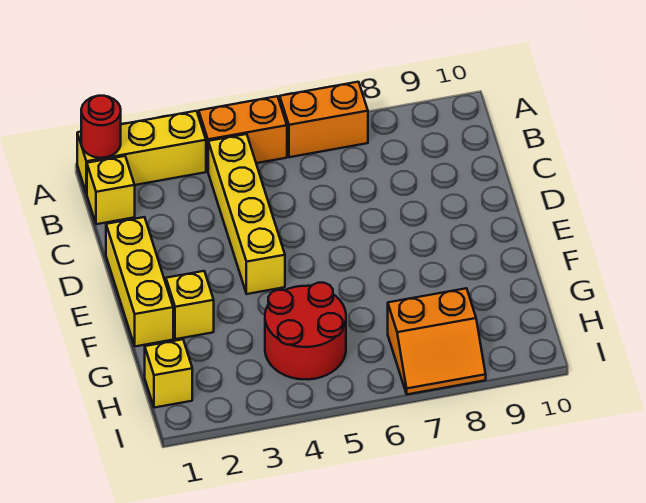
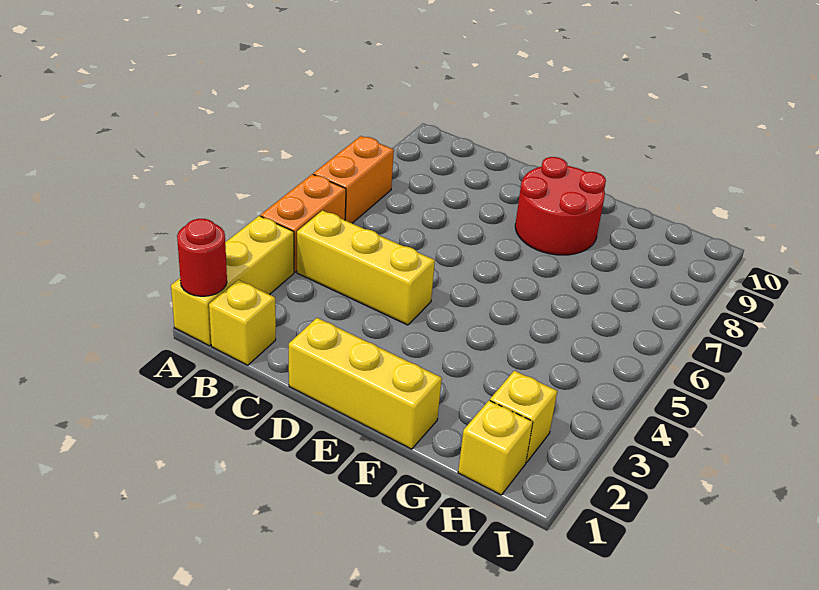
yellow brick B4:E4 level 1 -> yellow brick B4:D4 level 1
yellow brick F2 level 1 -> yellow brick H2 level 1
red round brick G4:H5 level 1 -> red round brick E8:F9 level 1
orange slope H7:I8 level 1 top H -> none

